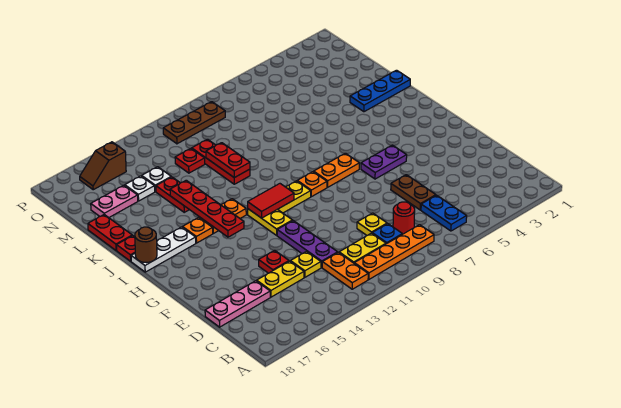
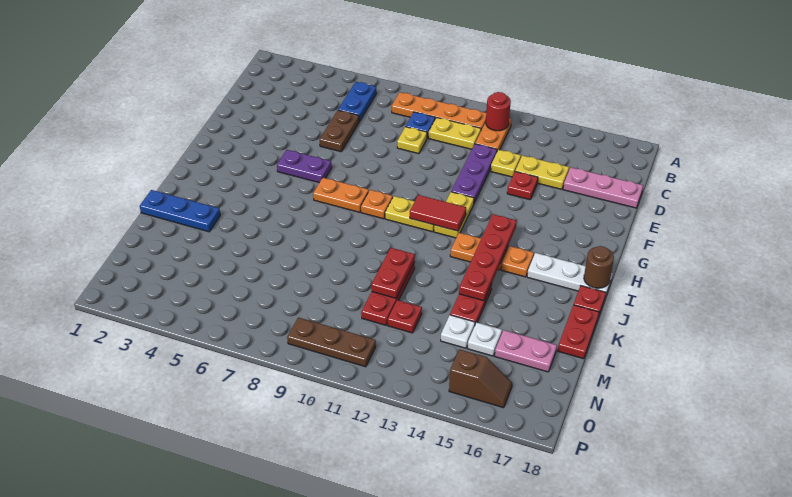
red round brick C8 level 1 -> red round brick B12 level 2

